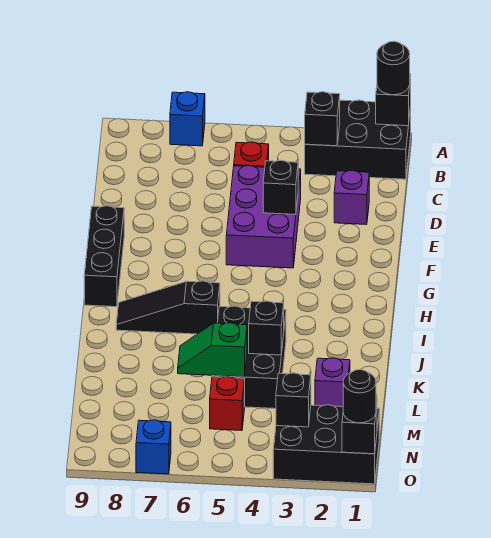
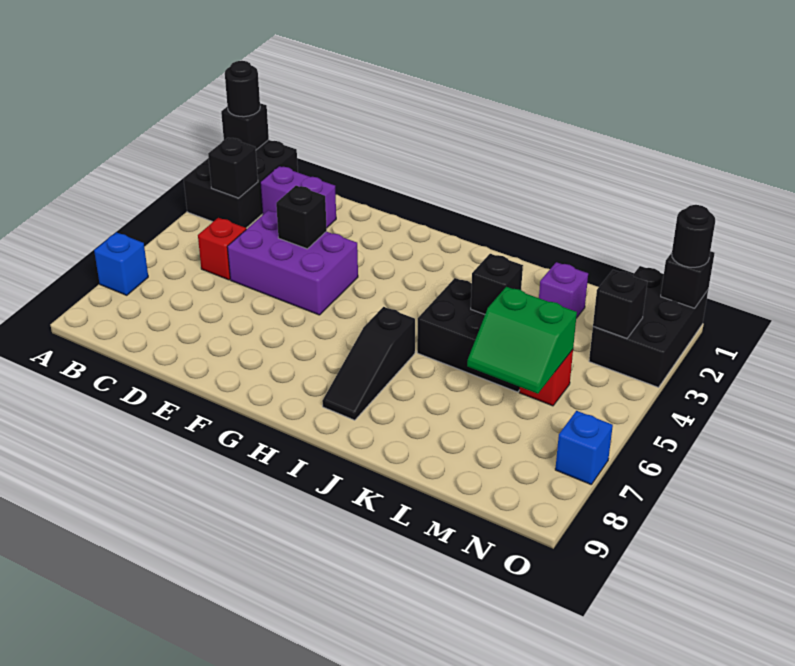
purple brick D2 level 1 -> purple brick C2:D2 level 1
black brick F9:H9 level 1 -> none
green slope L5:L6 level 2 top 5 -> green slope L5:M6 level 2 top 5

